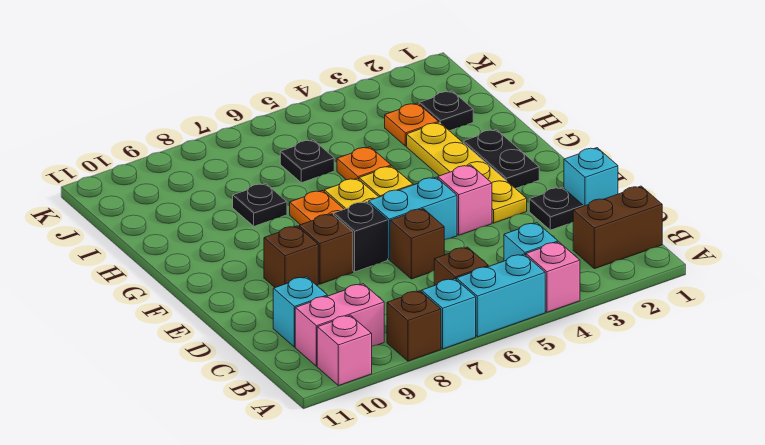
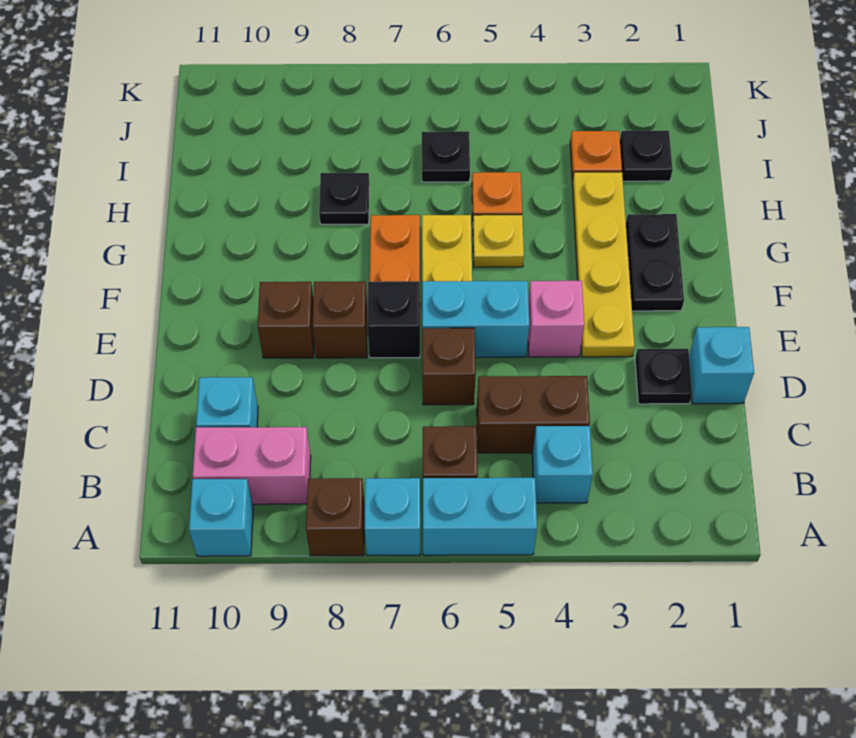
pink brick A4 level 1 -> none
pink brick A10 level 1 -> cyan brick A10 level 1
brown brick B1:B2 level 1 -> brown brick C4:C5 level 1

